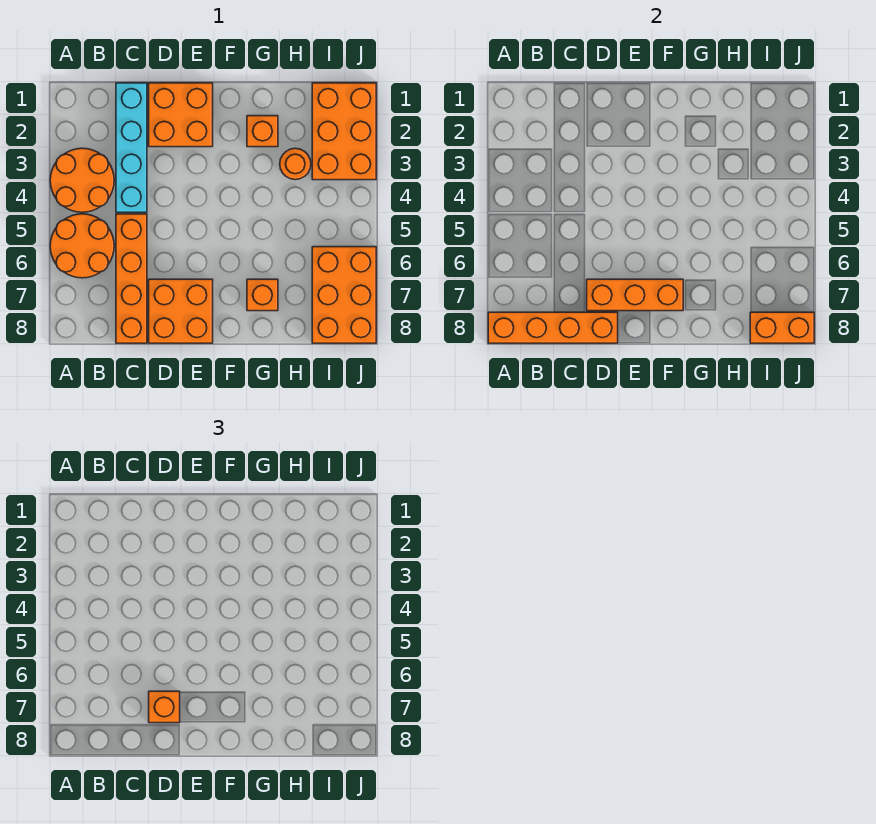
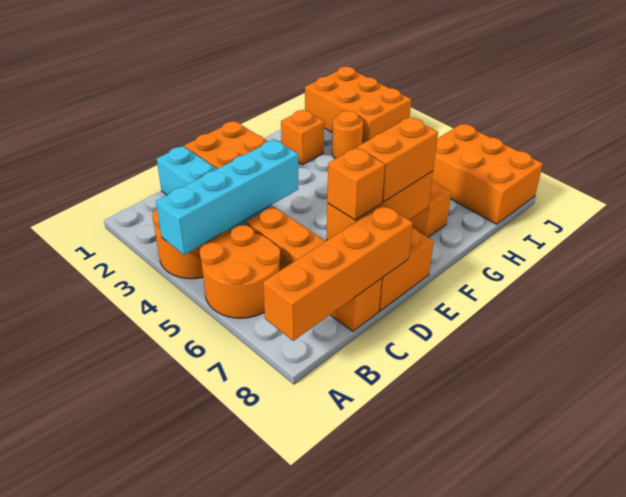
none -> cyan brick A4:D4 level 2
orange brick I8:J8 level 2 -> orange brick E7:F7 level 3

